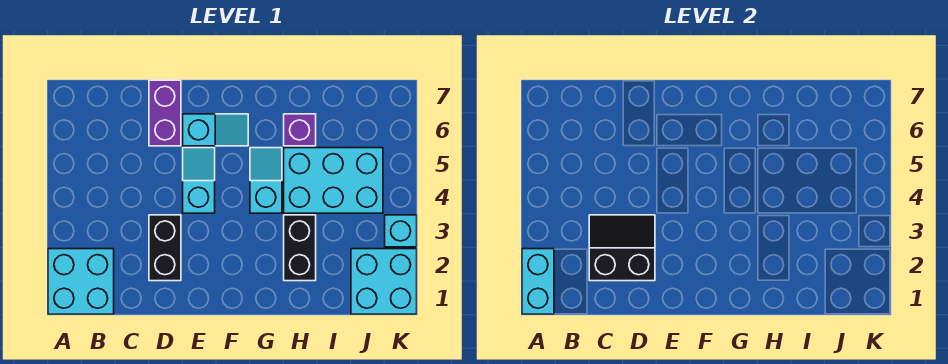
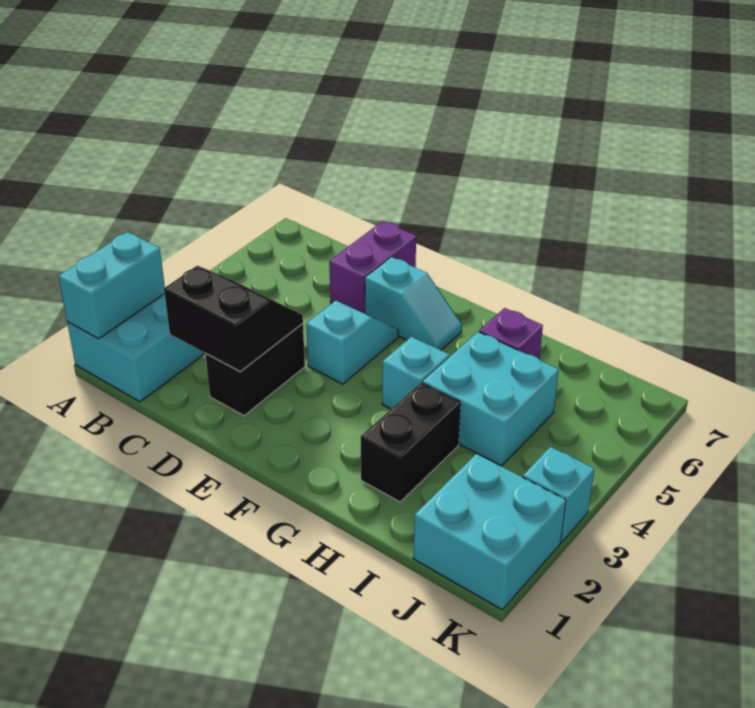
cyan brick H4:J5 level 1 -> cyan brick H4:I5 level 1

